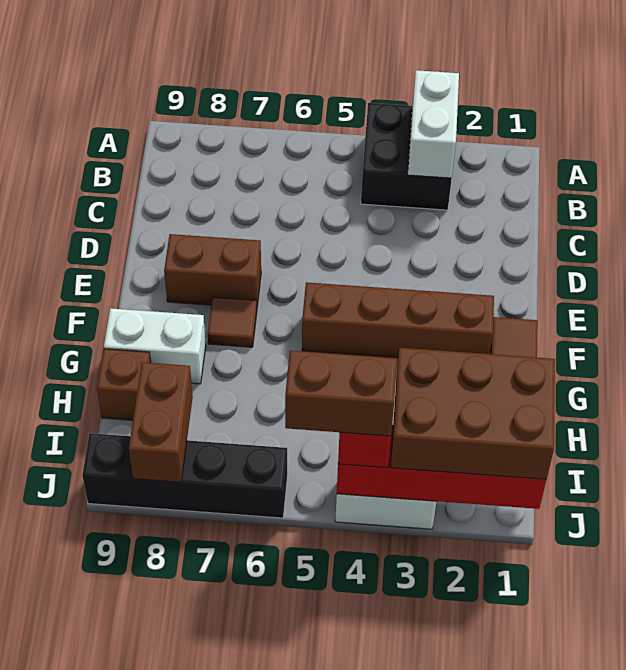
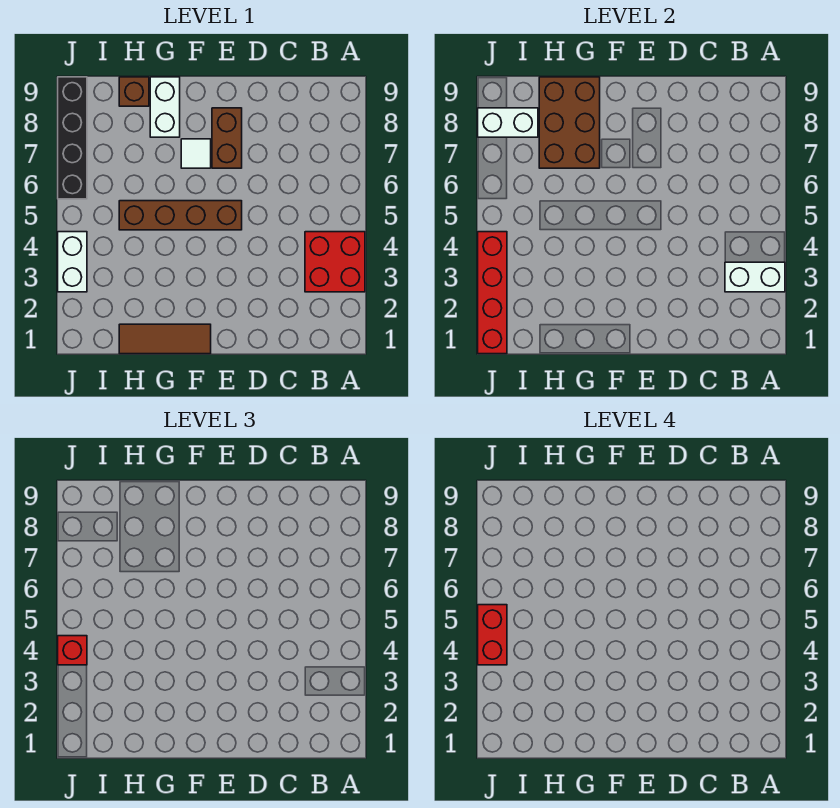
black brick A3:B4 level 1 -> red brick A3:B4 level 1
brown brick F2:F5 level 1 -> brown brick E5:H5 level 1
brown tile F7 level 1 -> white tile F7 level 1
brown brick I1:J3 level 3 -> brown brick G7:H9 level 2
brown brick I8:J8 level 2 -> white brick I8:J8 level 2
brown brick J4:J5 level 4 -> red brick J4:J5 level 4

